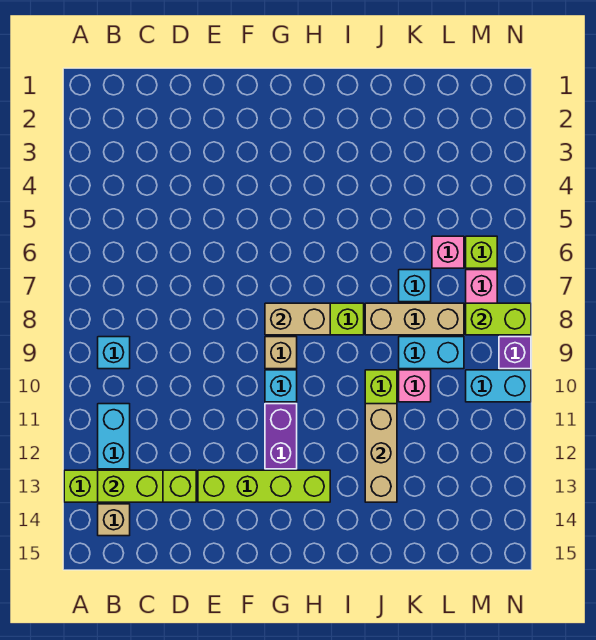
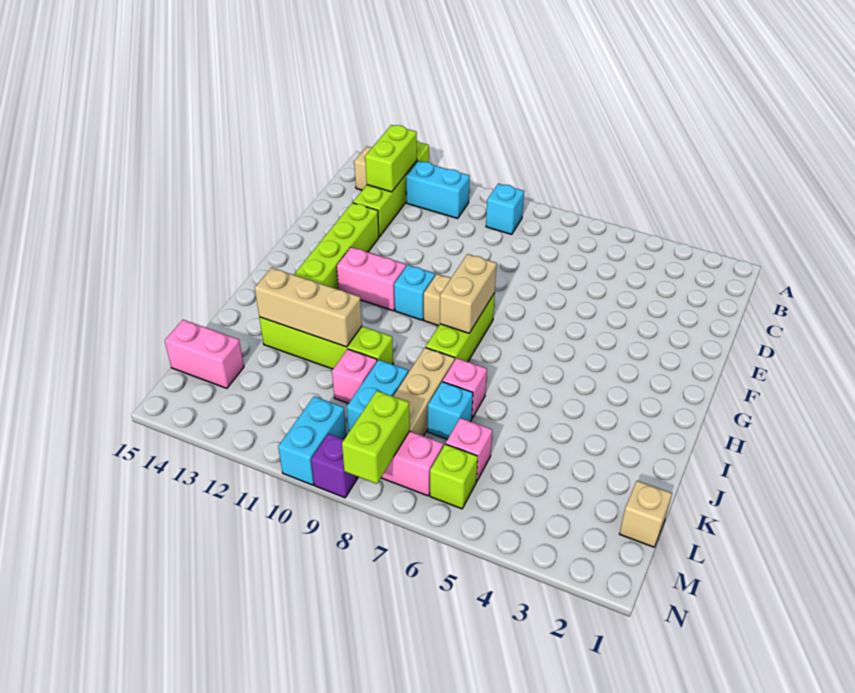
purple brick G11:G12 level 1 -> pink brick G11:G12 level 1
none -> pink brick J7 level 1
none -> tan brick L1 level 1
none -> pink brick L14:L15 level 1

